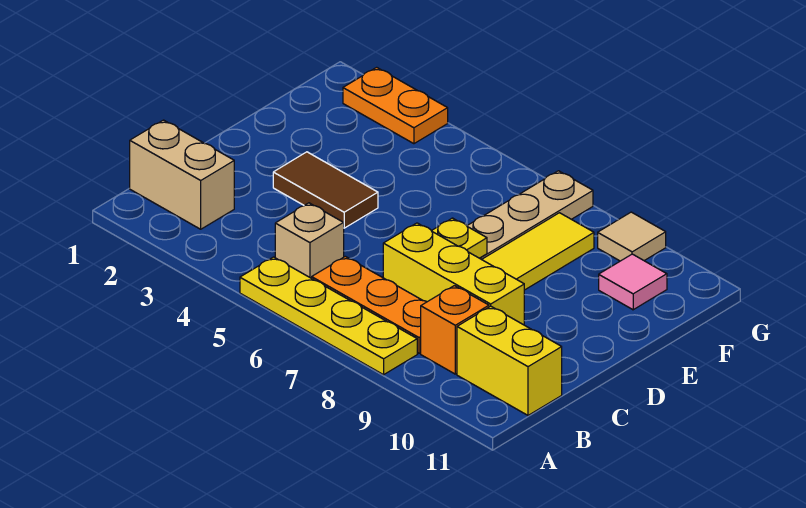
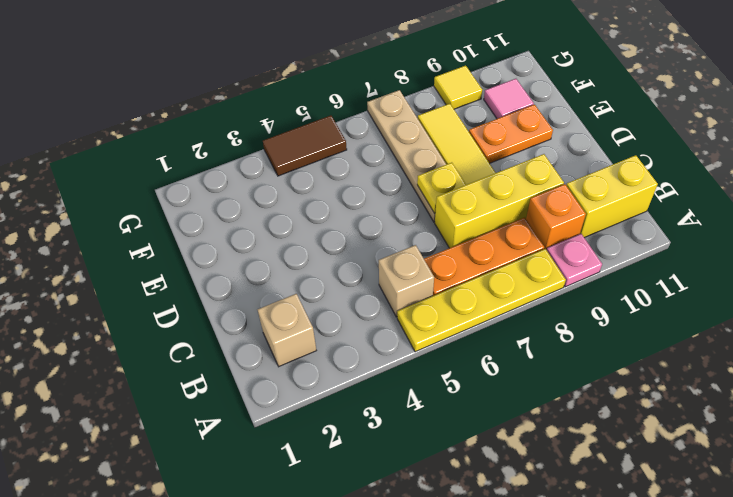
none -> pink plate A9 level 1
tan brick B1:B2 level 1 -> tan brick B2 level 1
brown tile D3:D4 level 1 -> brown tile G4:G5 level 1
orange plate G2:G3 level 1 -> orange plate E9:E10 level 1
tan tile G9 level 1 -> yellow tile G9 level 1

